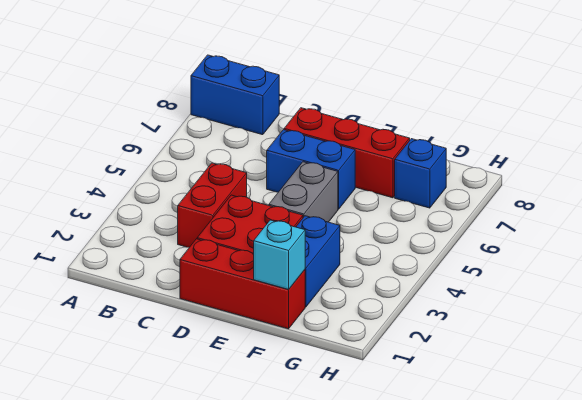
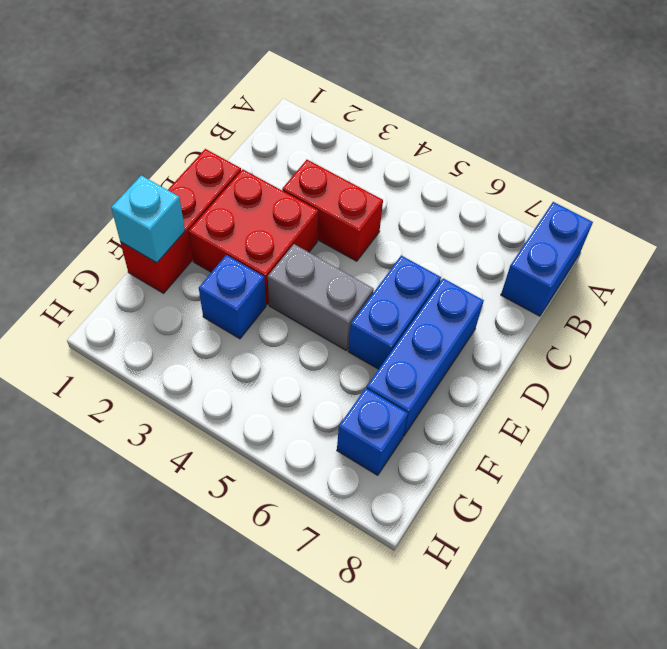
red brick D7:F7 level 1 -> blue brick D7:F7 level 1
blue brick F2:F3 level 1 -> blue brick F3 level 1

